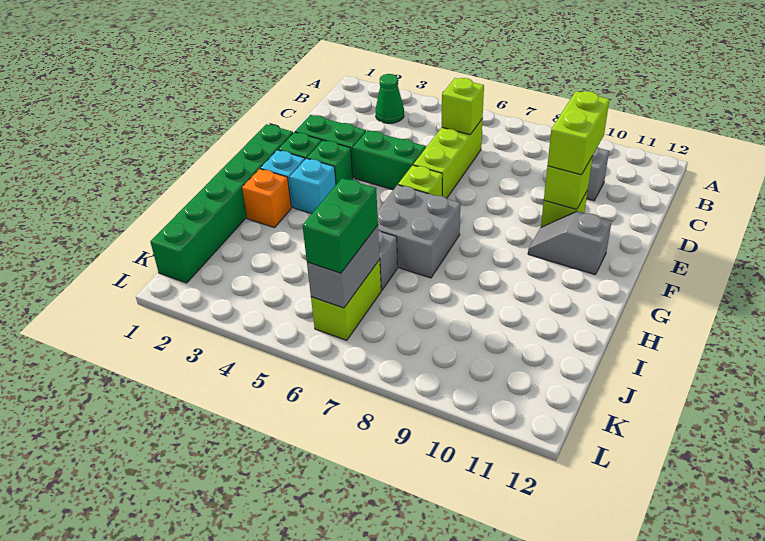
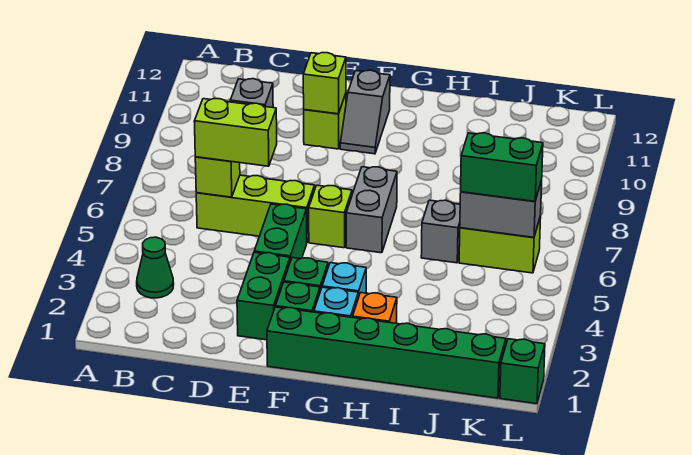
lime brick D10:E10 level 3 -> lime brick C6:D6 level 3
grey brick G6:H7 level 1 -> grey brick G6:G7 level 1
none -> green brick L1 level 1

